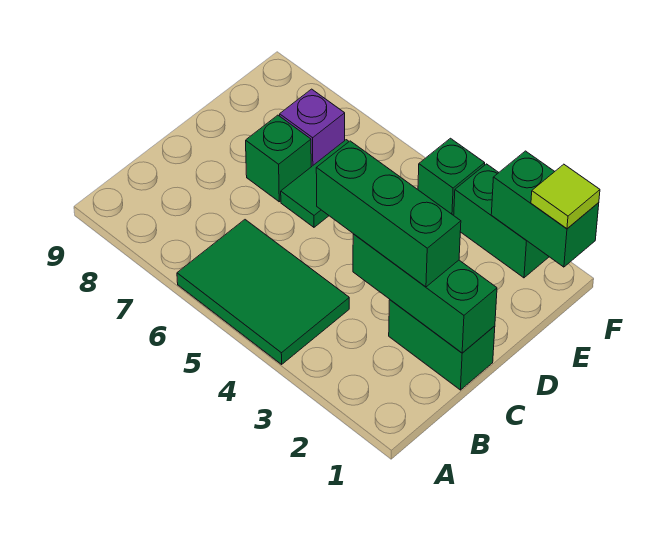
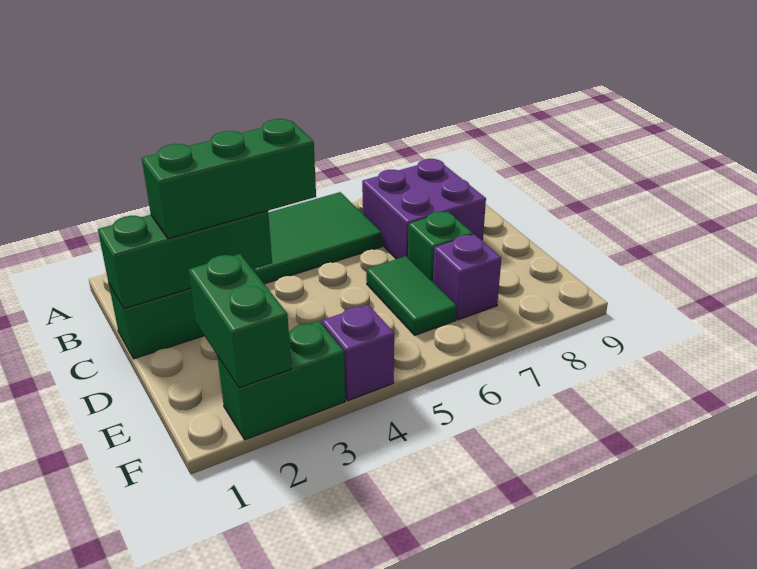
none -> purple brick B7:C8 level 1
green brick F1:F2 level 2 -> green brick E2:F2 level 2
lime tile F1 level 3 -> none
green brick F4 level 1 -> purple brick F4 level 1

